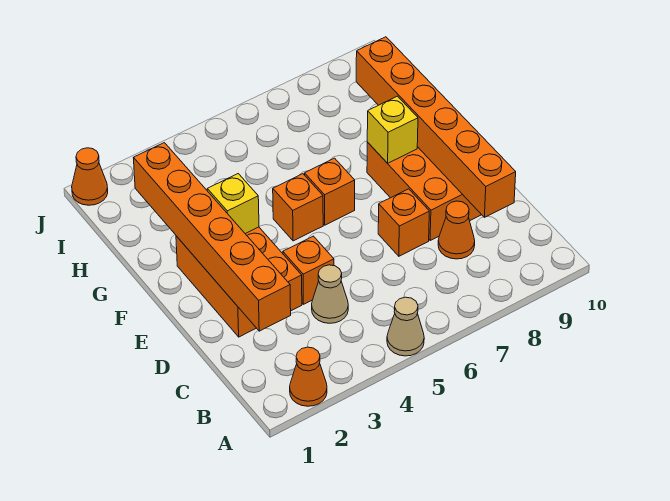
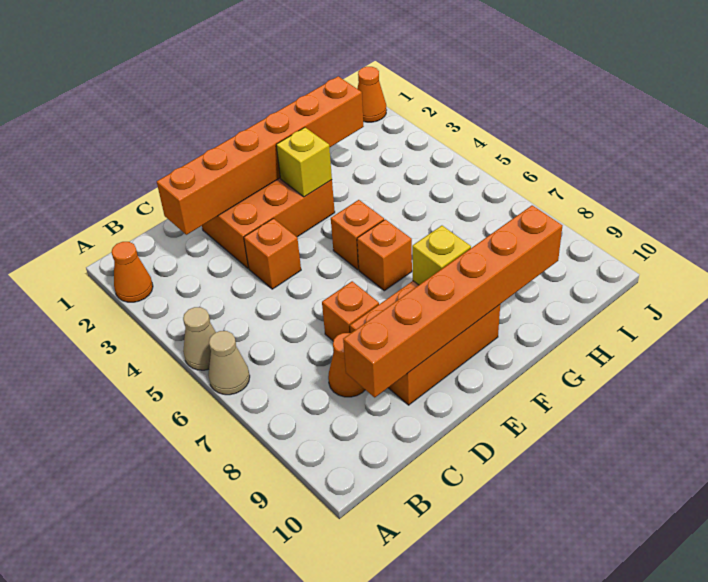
tan cone C4 level 1 -> tan cone A6 level 1

